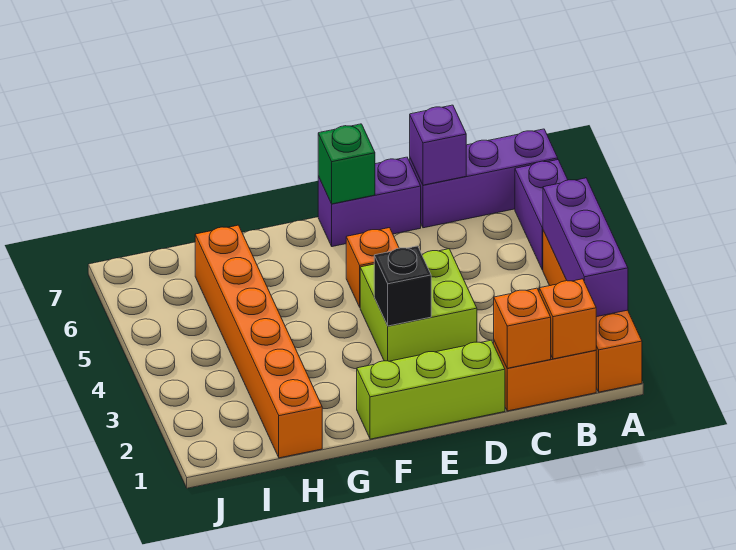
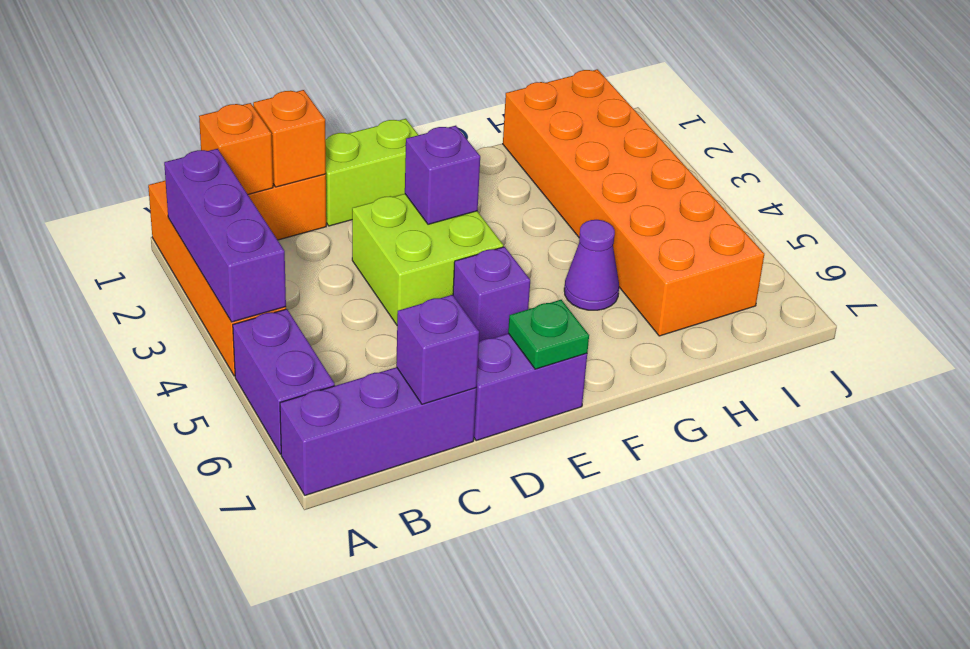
lime brick D1:F1 level 1 -> lime brick D1:E1 level 1
black brick E3 level 2 -> purple brick E3 level 2
orange brick E5 level 1 -> purple brick E5 level 1
green brick E7 level 2 -> green plate E7 level 2
none -> purple cone G5 level 1
orange brick H1:H6 level 1 -> orange brick H1:I6 level 1

